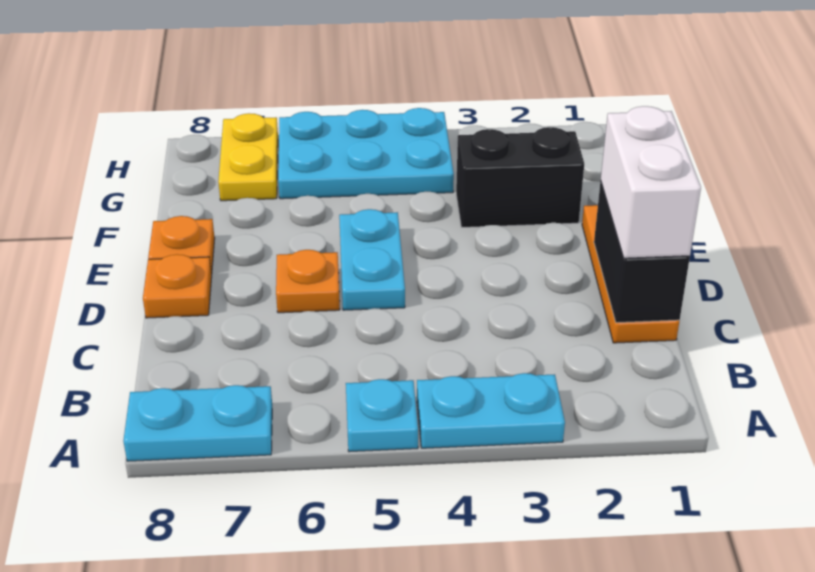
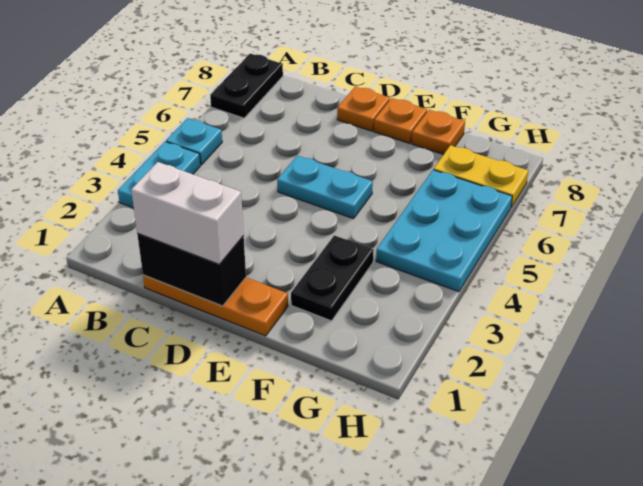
cyan plate A7:A8 level 1 -> black plate A7:A8 level 1
orange plate D6 level 1 -> orange plate F8 level 1
black brick F2:F3 level 1 -> black plate F2:F3 level 1

